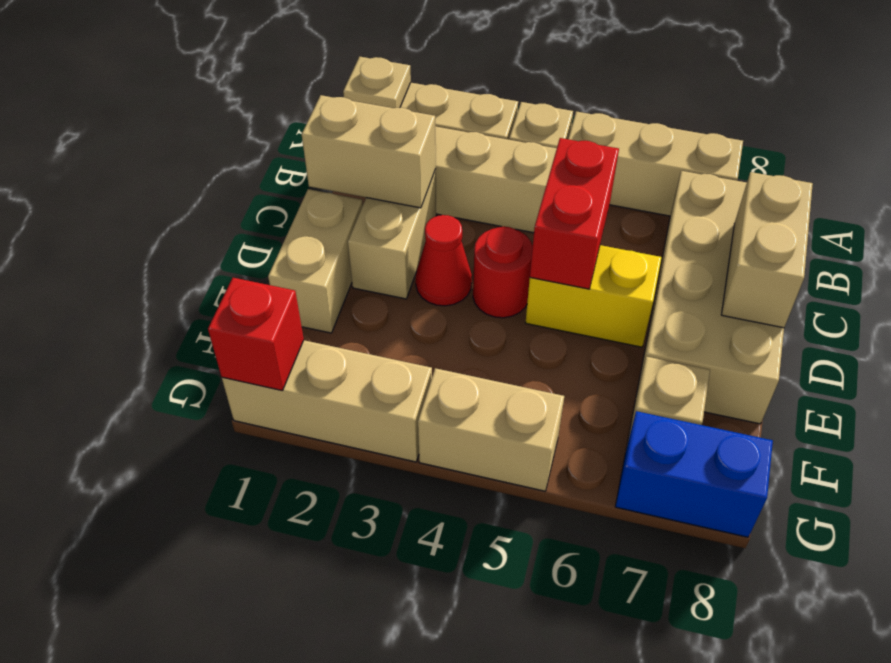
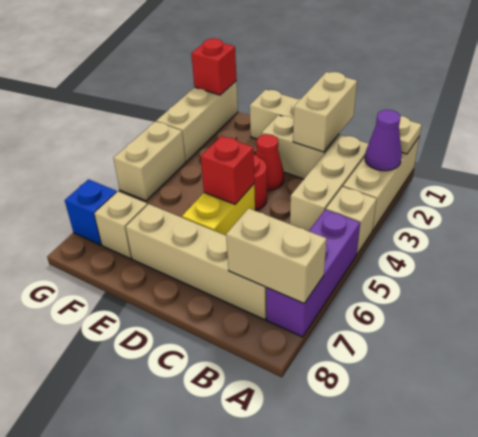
none -> purple cone A2 level 2
tan brick A5:A7 level 1 -> purple brick A5:A7 level 1
tan brick B7:E8 level 1 -> tan brick B7:E7 level 1
red brick C5:D5 level 2 -> red brick D5 level 2
tan brick C8:D8 level 2 -> tan brick A7:B7 level 2
blue brick G7:G8 level 1 -> blue brick G7 level 1

